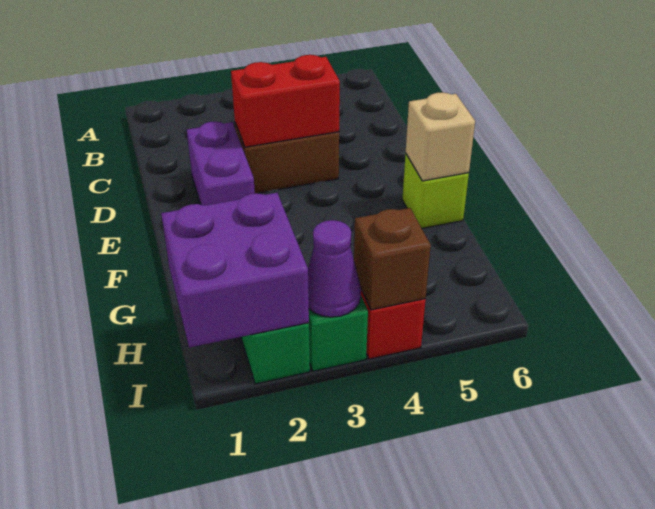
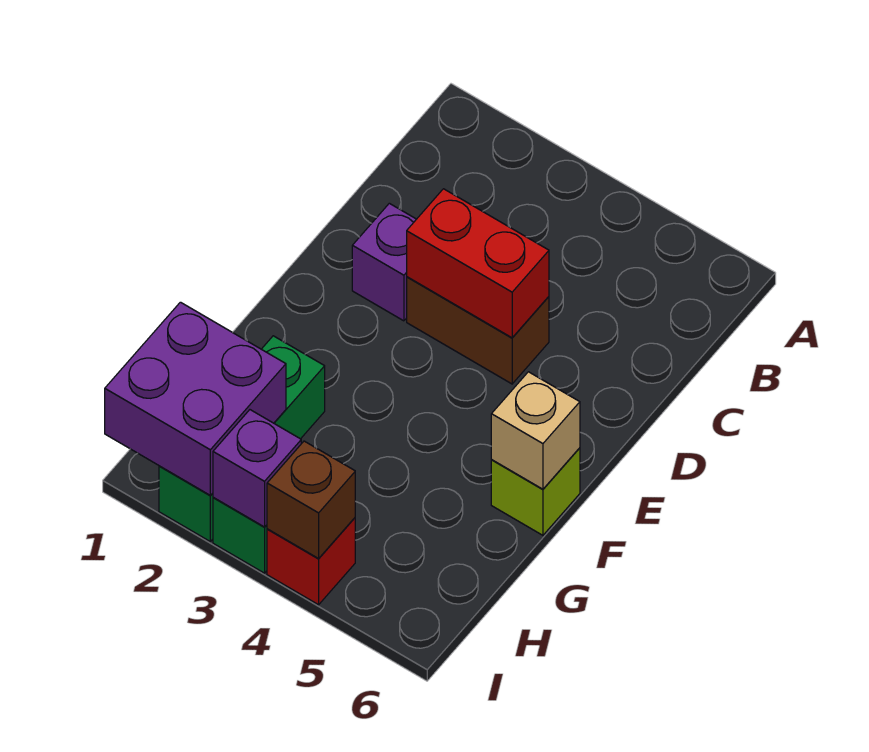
purple brick D2:E2 level 1 -> purple brick D2 level 1
purple cone I3 level 2 -> purple brick I3 level 2

